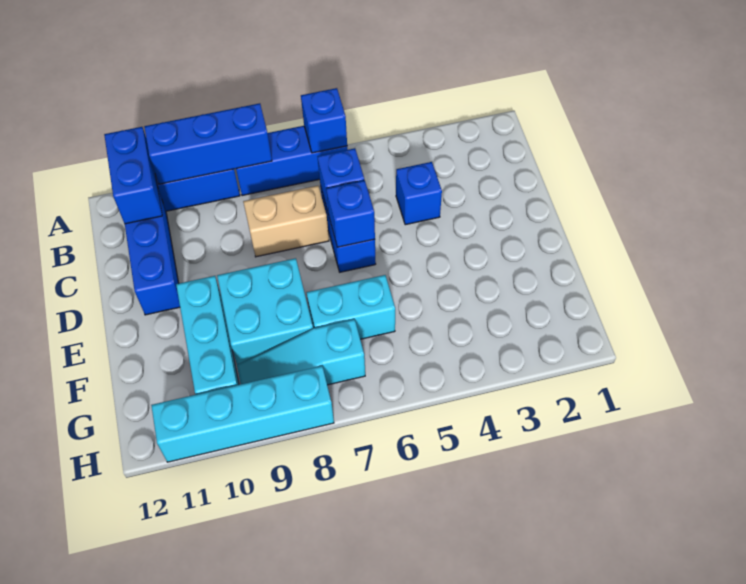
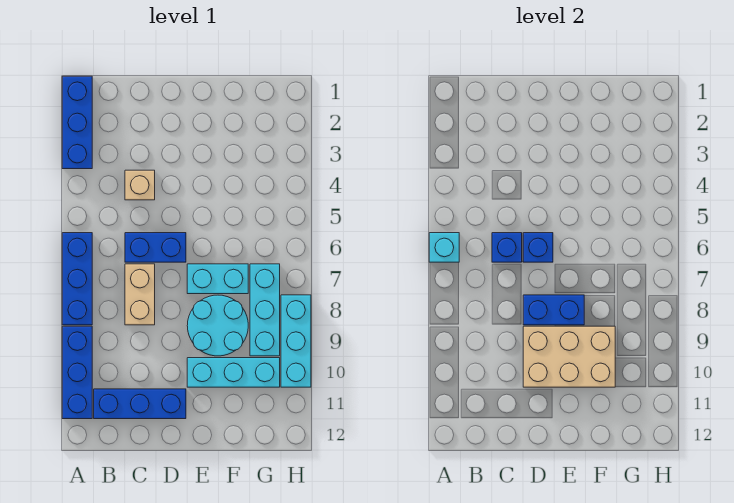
blue brick A6 level 2 -> cyan brick A6 level 2
blue brick A8:A10 level 2 -> blue brick A1:A3 level 1
blue brick A11:B11 level 2 -> blue brick D8:E8 level 2
blue brick C4 level 1 -> tan brick C4 level 1
none -> tan brick D9:F10 level 2
cyan brick E8:F9 level 1 -> cyan round brick E8:F9 level 1
cyan brick F6:F7 level 1 -> cyan brick E7:F7 level 1
cyan slope G7:G9 level 1 top 7 -> cyan brick G7:G9 level 1
cyan brick H8:H11 level 1 -> cyan brick H8:H10 level 1

